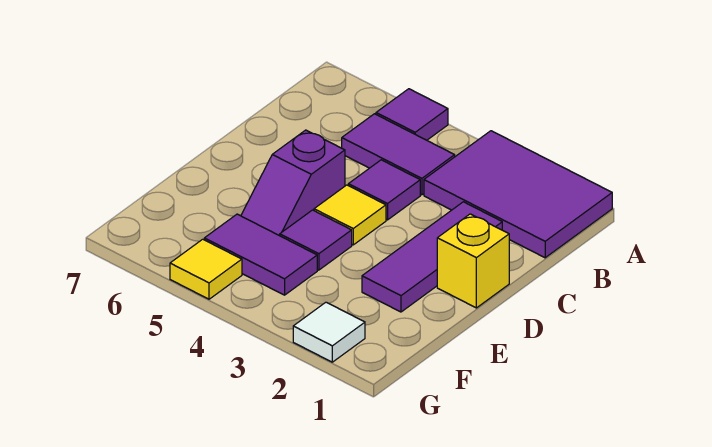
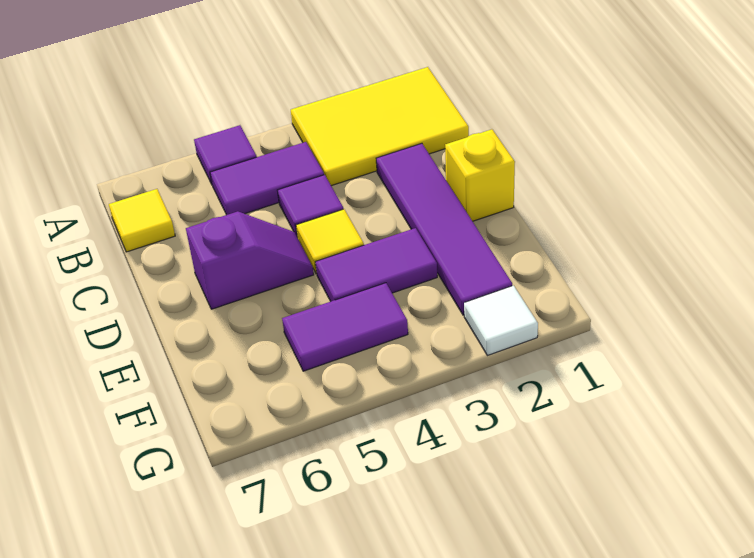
purple tile A1:B3 level 1 -> yellow tile A1:B3 level 1
purple tile C2:E2 level 1 -> purple tile C2:F2 level 1
purple slope D5:E5 level 1 top D -> purple slope D5:D6 level 1 top 6
purple tile E4 level 1 -> purple tile E3:E4 level 1
yellow tile G5 level 1 -> yellow tile B7 level 1

